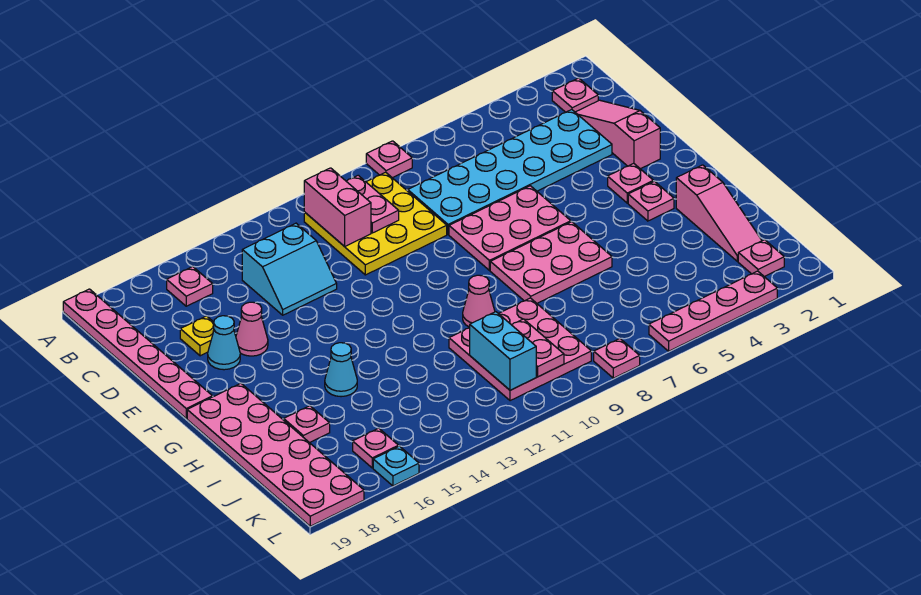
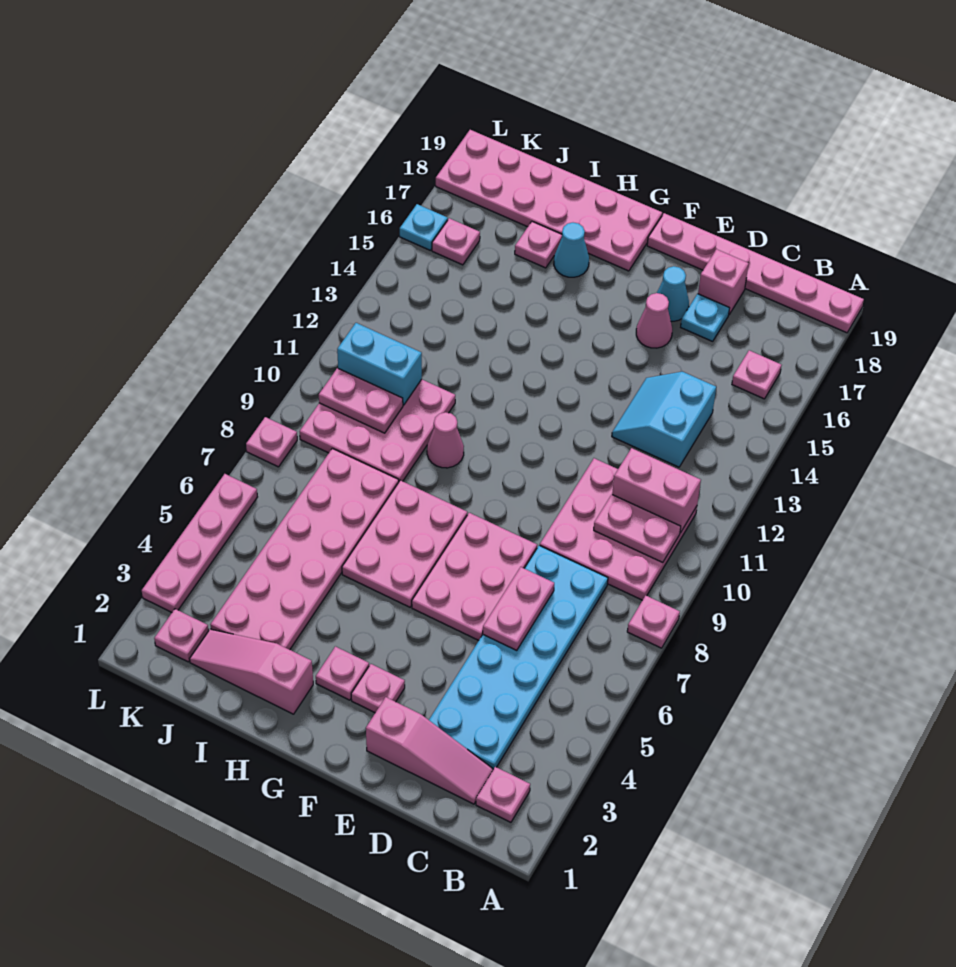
yellow plate B9:D11 level 1 -> pink plate B9:D11 level 1
none -> pink plate D6:D7 level 2
yellow plate D17 level 1 -> cyan plate D17 level 1
none -> pink brick D18 level 1
cyan cone H15 level 1 -> cyan cone H17 level 1
none -> pink plate I3:J8 level 1

